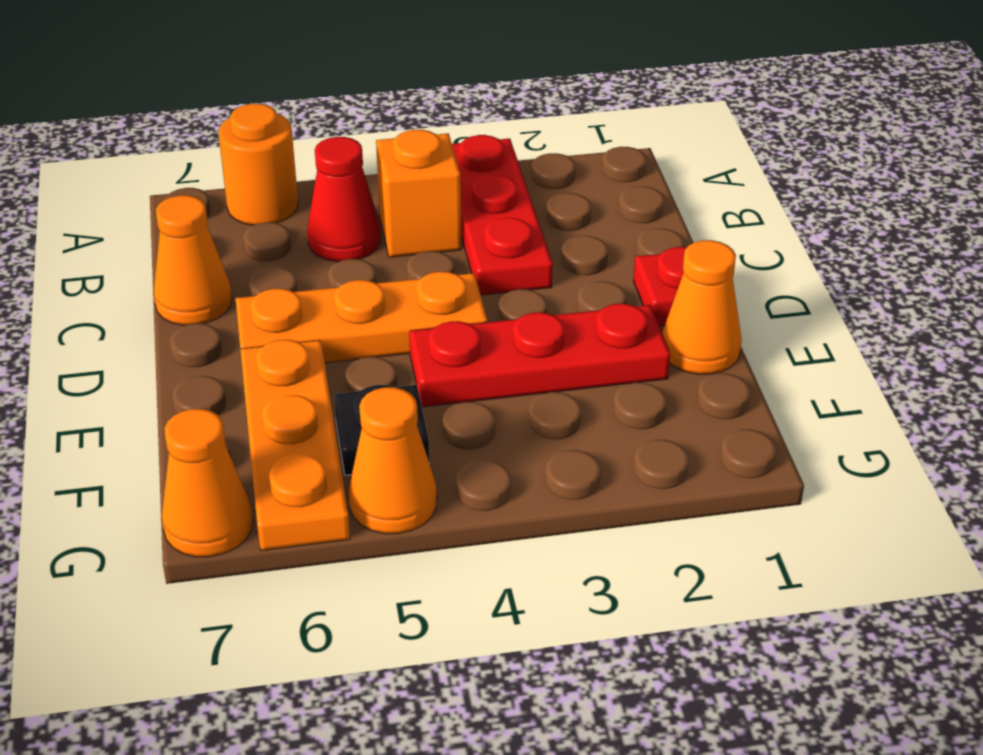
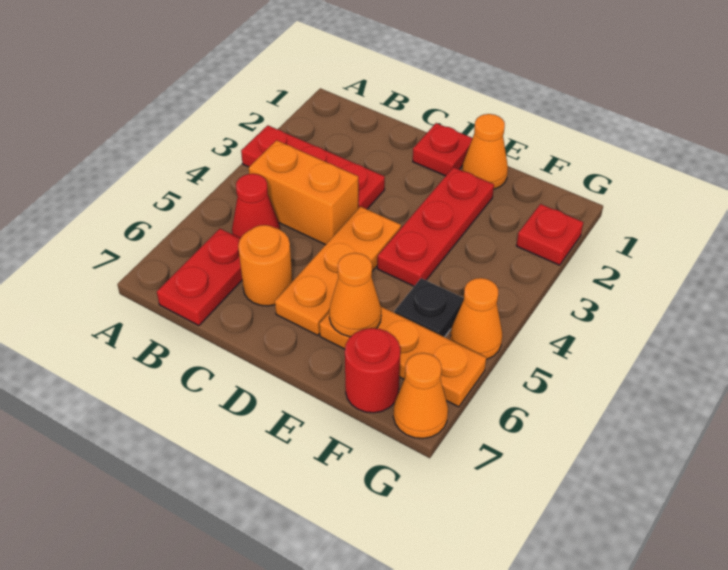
orange round brick A6 level 1 -> orange round brick C6 level 1
orange brick B4 level 1 -> orange brick B4:C4 level 1
none -> red plate B6:B7 level 1
orange cone C7 level 1 -> orange cone E6 level 2
none -> red round brick F7 level 1
none -> red plate G2 level 1

